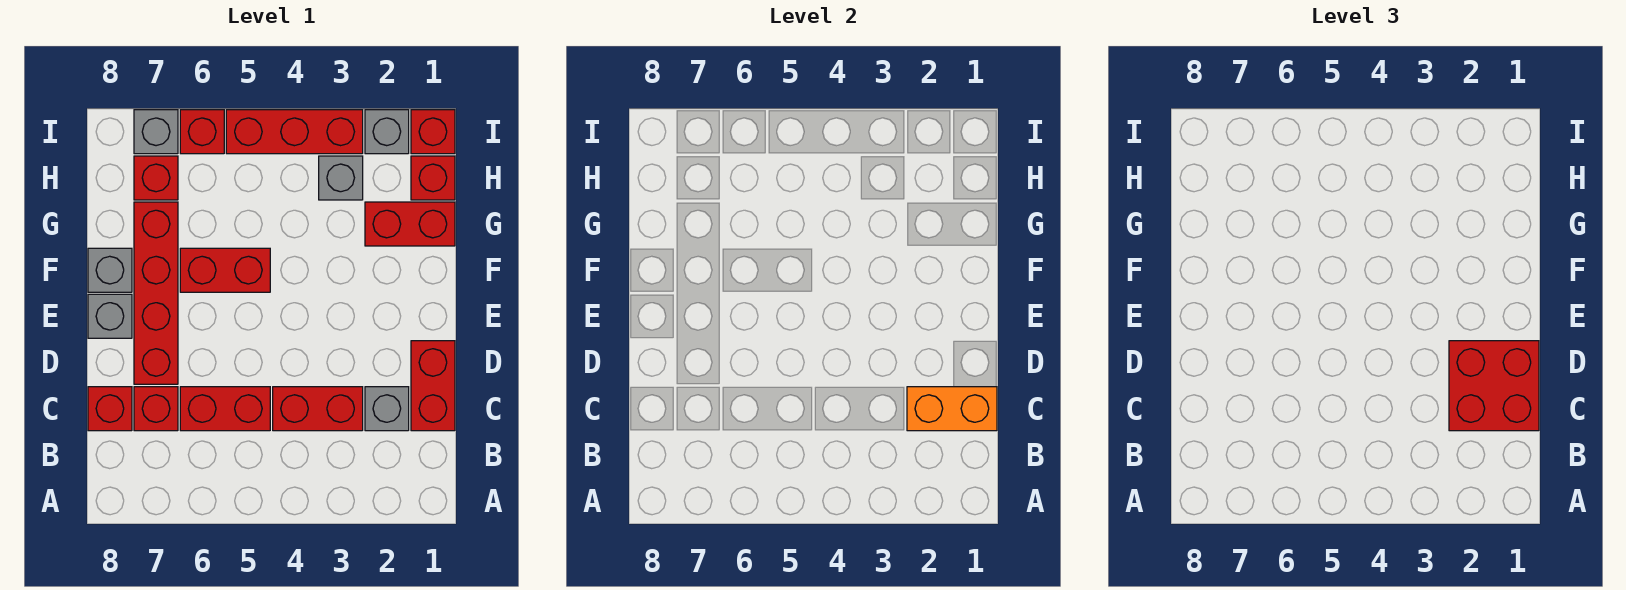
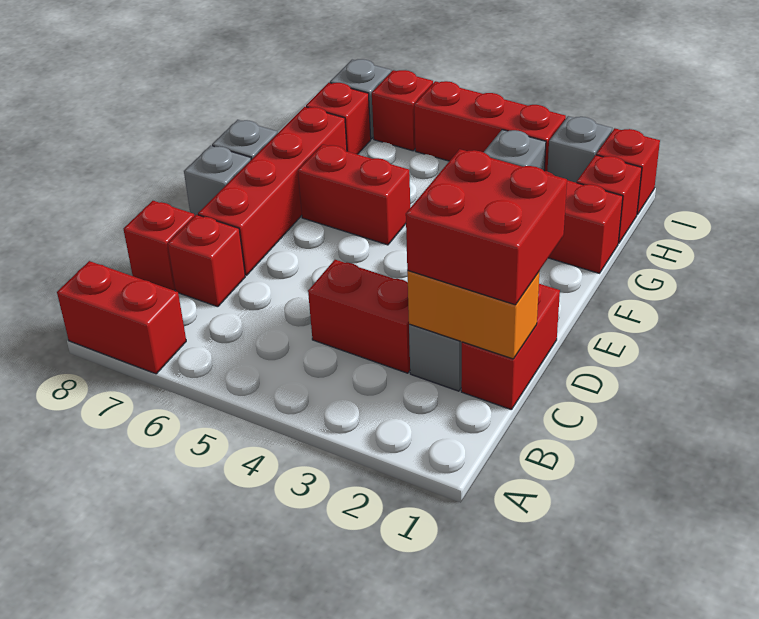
red brick C5:C6 level 1 -> red brick A7:A8 level 1

